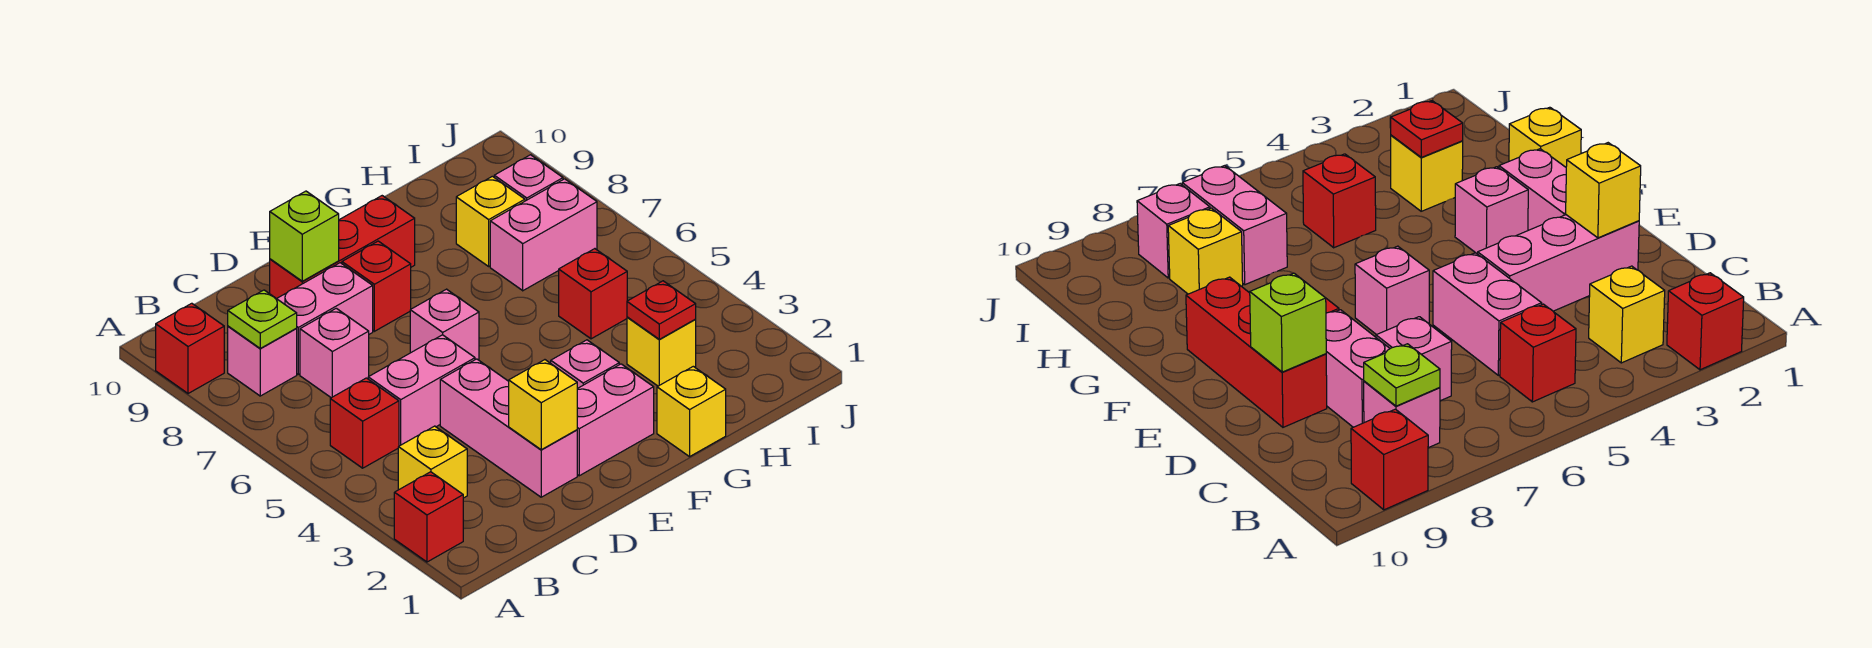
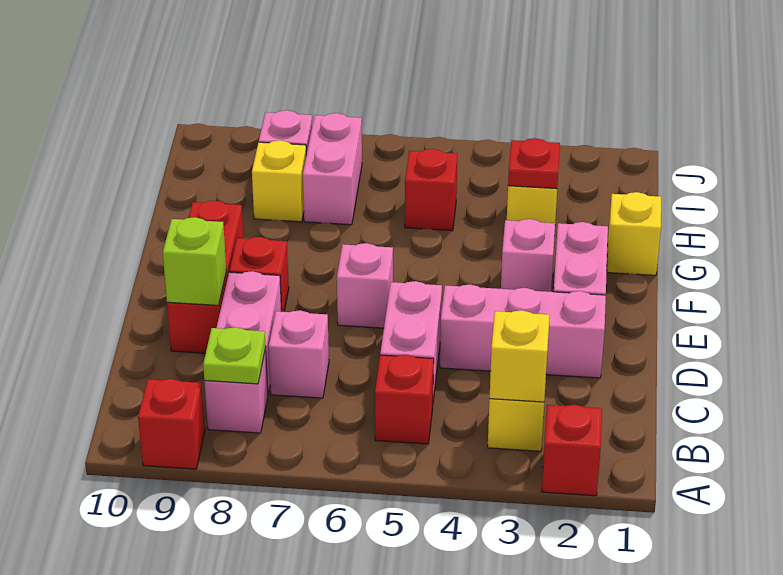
yellow brick D2 level 2 -> yellow brick B3 level 2

